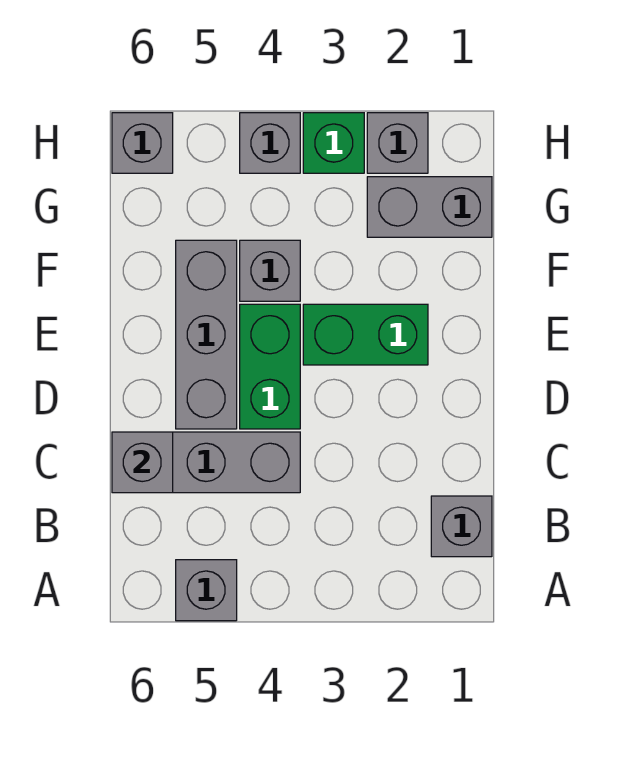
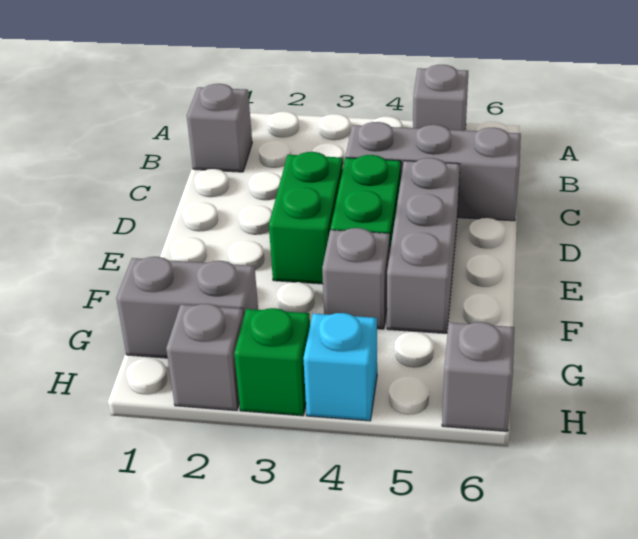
grey brick C6 level 2 -> none
green brick E2:E3 level 1 -> green brick D3:E3 level 1
grey brick H4 level 1 -> cyan brick H4 level 1

